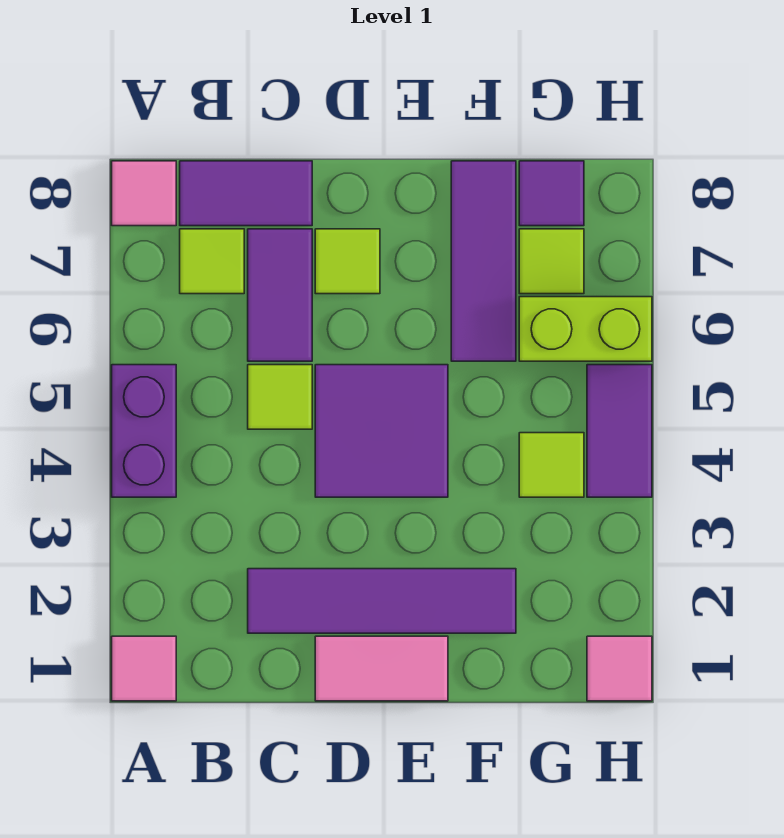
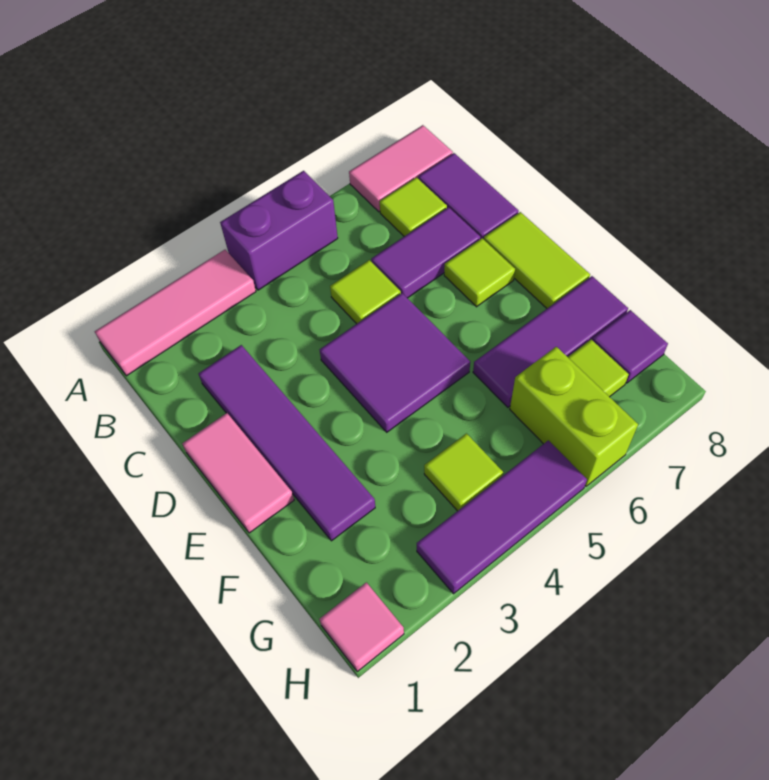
pink tile A1 level 1 -> pink tile A1:A3 level 1
pink tile A8 level 1 -> pink tile A7:A8 level 1
none -> lime tile D8:E8 level 1
purple tile H4:H5 level 1 -> purple tile H3:H5 level 1

